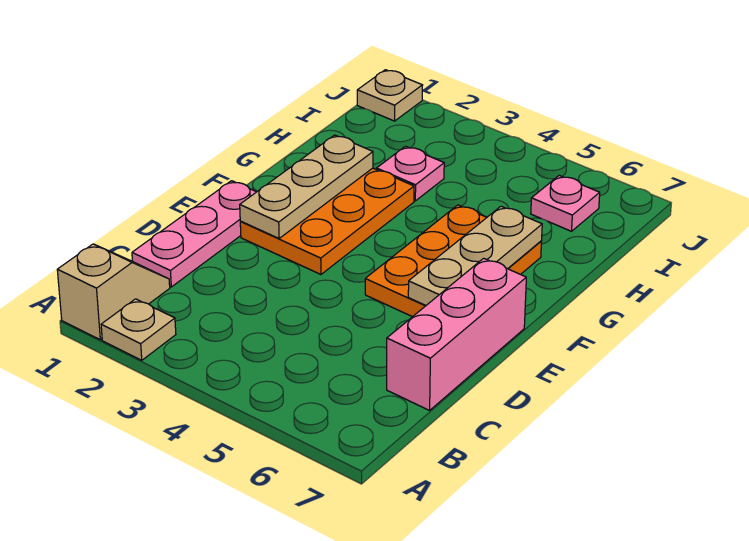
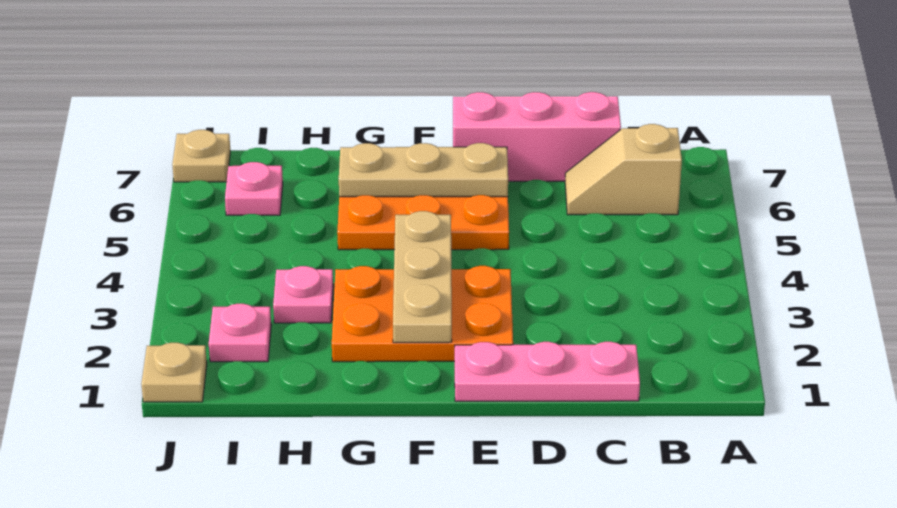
tan slope A1:B1 level 1 top A -> tan slope B6:C6 level 1 top B
tan plate A2 level 1 -> tan plate J7 level 1
tan plate E2:G2 level 2 -> tan plate F2:F4 level 2
none -> pink plate I2 level 1

